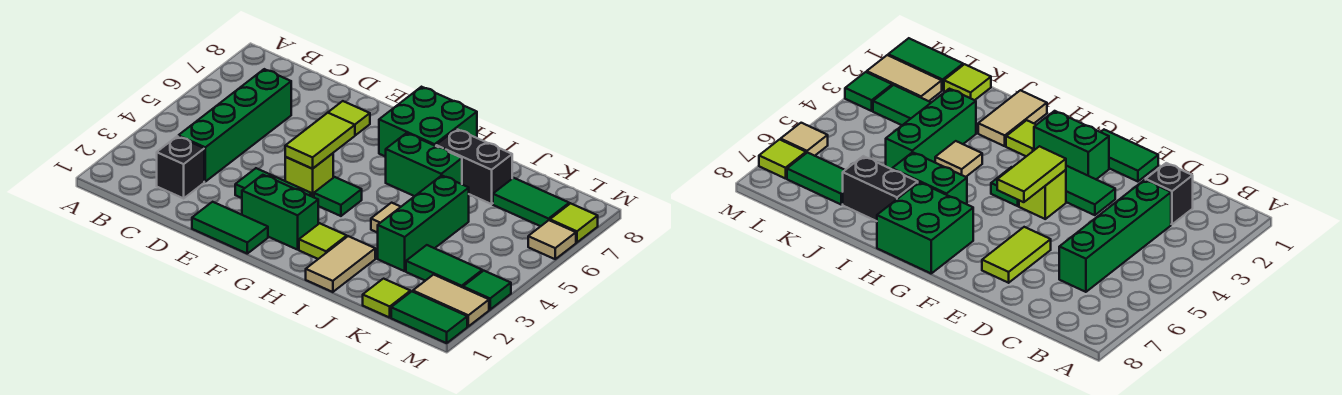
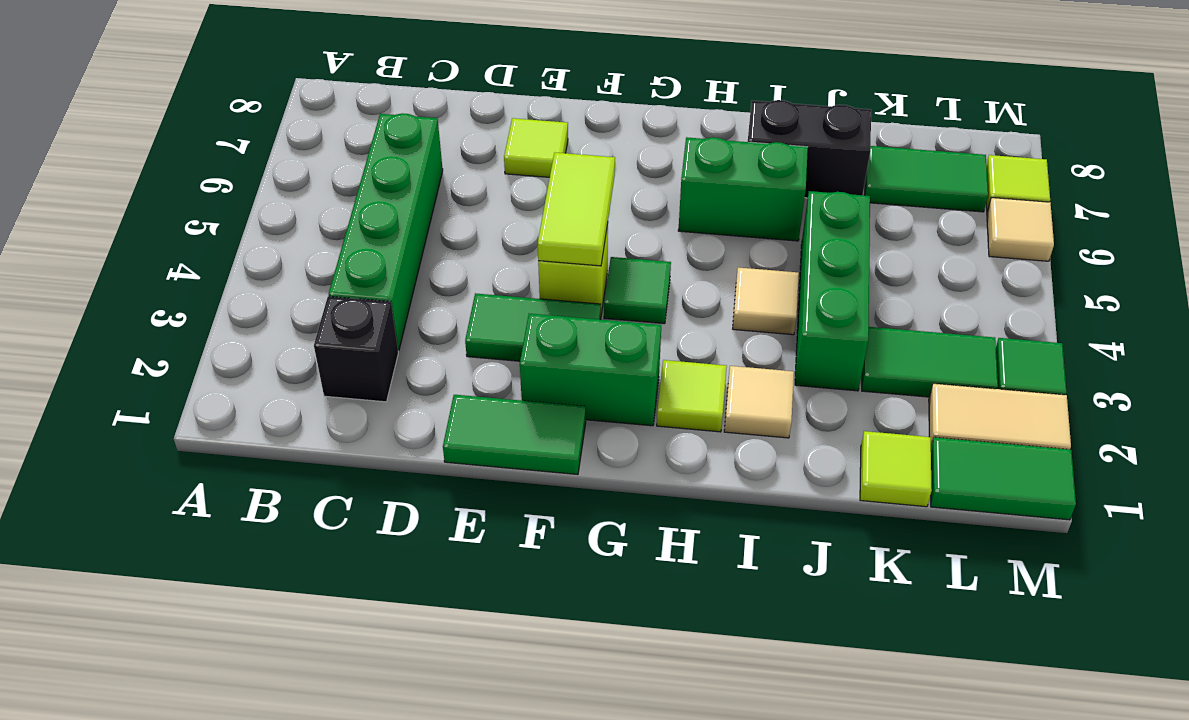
lime tile E6:E7 level 1 -> lime tile E7 level 1
green brick G7:H8 level 1 -> none
tan tile I1:I2 level 1 -> tan tile I2 level 1

